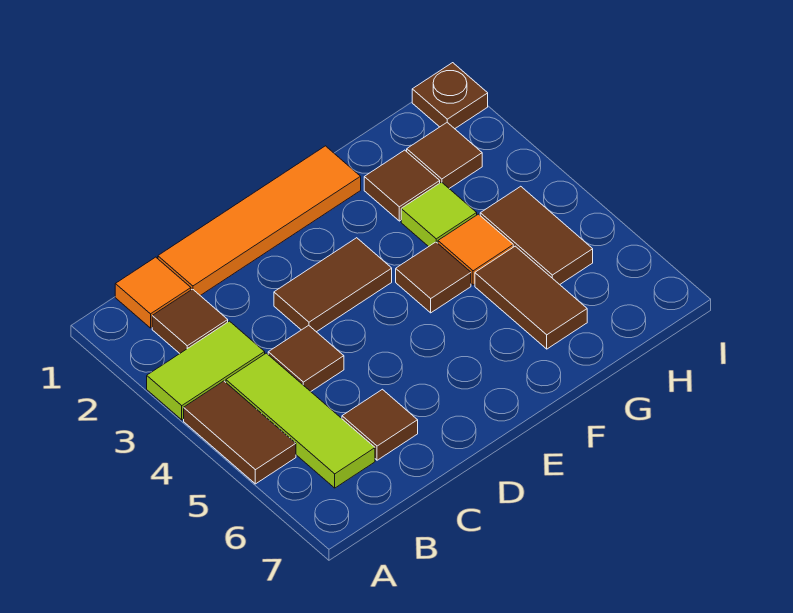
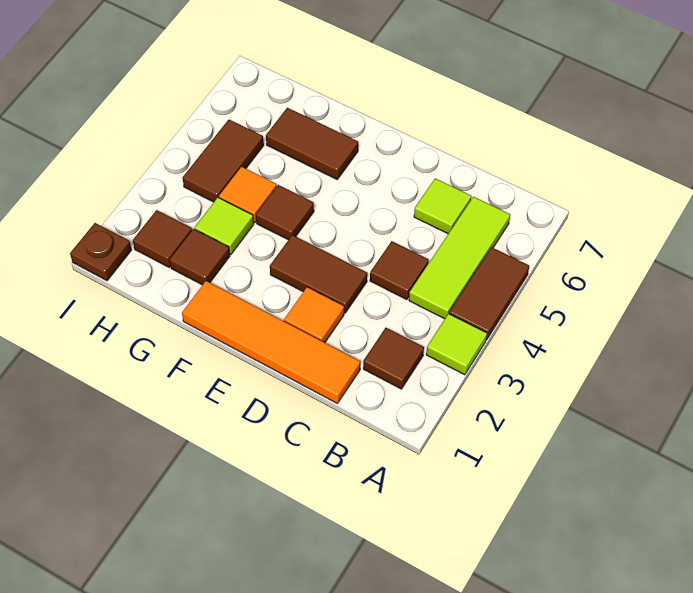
lime tile A3:B3 level 1 -> lime tile A3 level 1
orange tile B1 level 1 -> orange tile D2 level 1
brown tile C6 level 1 -> lime tile C6 level 1
brown tile G5:G6 level 1 -> brown tile F6:G6 level 1

